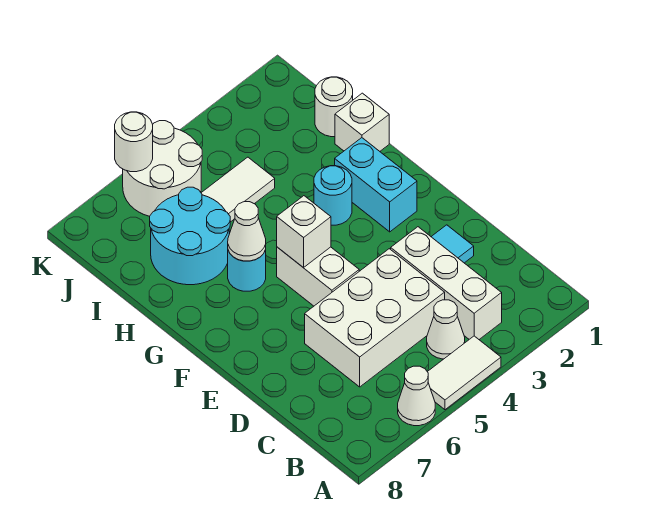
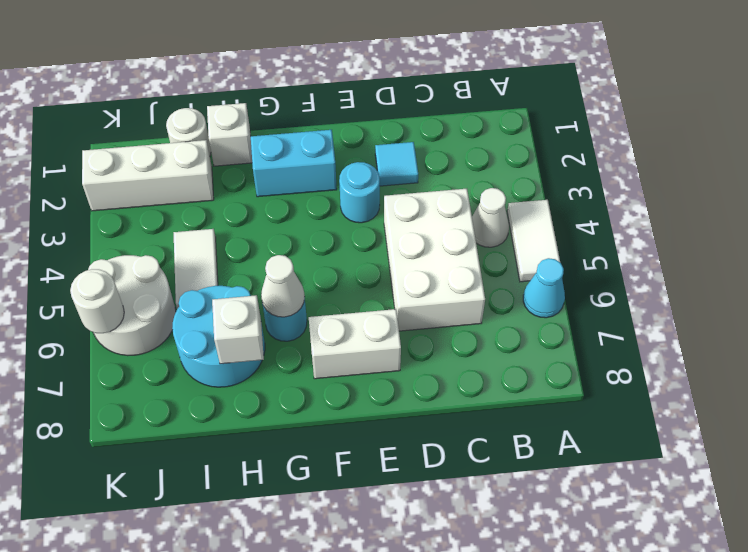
white cone A6 level 1 -> cyan cone A6 level 1
white brick B3:D3 level 1 -> white brick I2:K2 level 1
white brick E5:F5 level 1 -> white brick E7:F7 level 1
white brick F5 level 2 -> white brick H7 level 2
cyan round brick G3 level 1 -> cyan round brick E3 level 1

